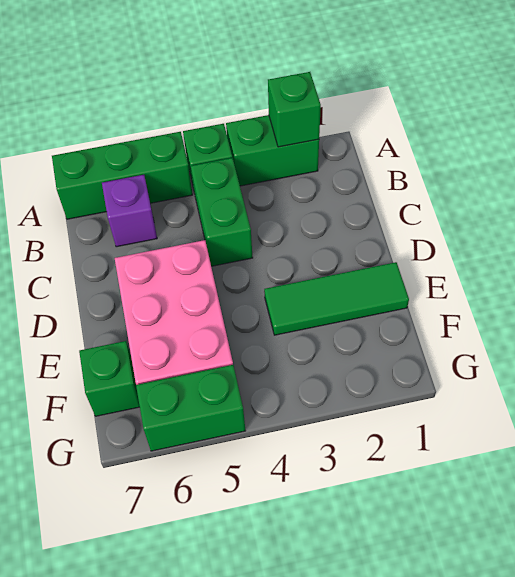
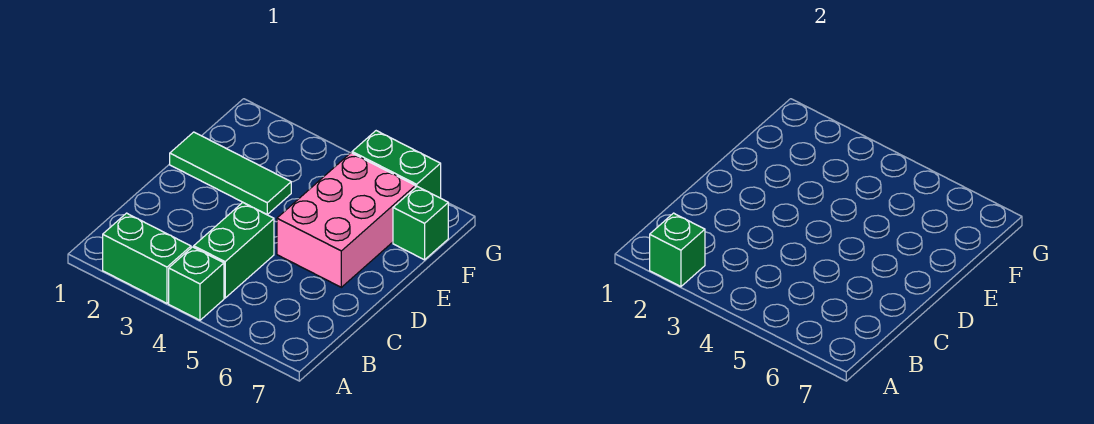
green brick A5:A7 level 1 -> none
purple brick B6 level 1 -> none

